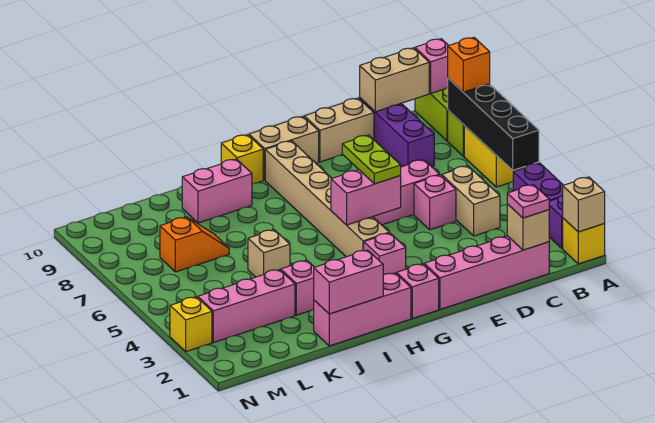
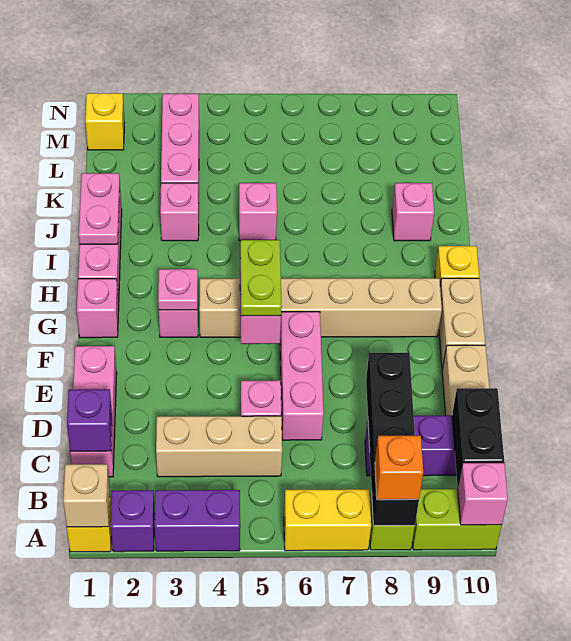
black brick A5:A8 level 2 -> black brick A8:D8 level 2
tan brick B10:C10 level 2 -> black brick B10:C10 level 2
pink brick C1:F1 level 1 -> pink brick C1:E1 level 1
tan brick C1 level 2 -> purple brick C1 level 2
pink plate C1 level 3 -> pink plate G3 level 2
tan brick C4:C5 level 1 -> tan brick C3:C5 level 1
lime plate F5:F6 level 3 -> lime plate F5:G5 level 3
pink brick I1:J1 level 2 -> pink plate I1:J1 level 2
pink brick I9:J9 level 1 -> pink brick J9 level 1
tan brick J5 level 1 -> pink brick J5 level 1
orange slope K7:L7 level 1 top L -> none
yellow brick N3 level 1 -> yellow brick M1 level 1

